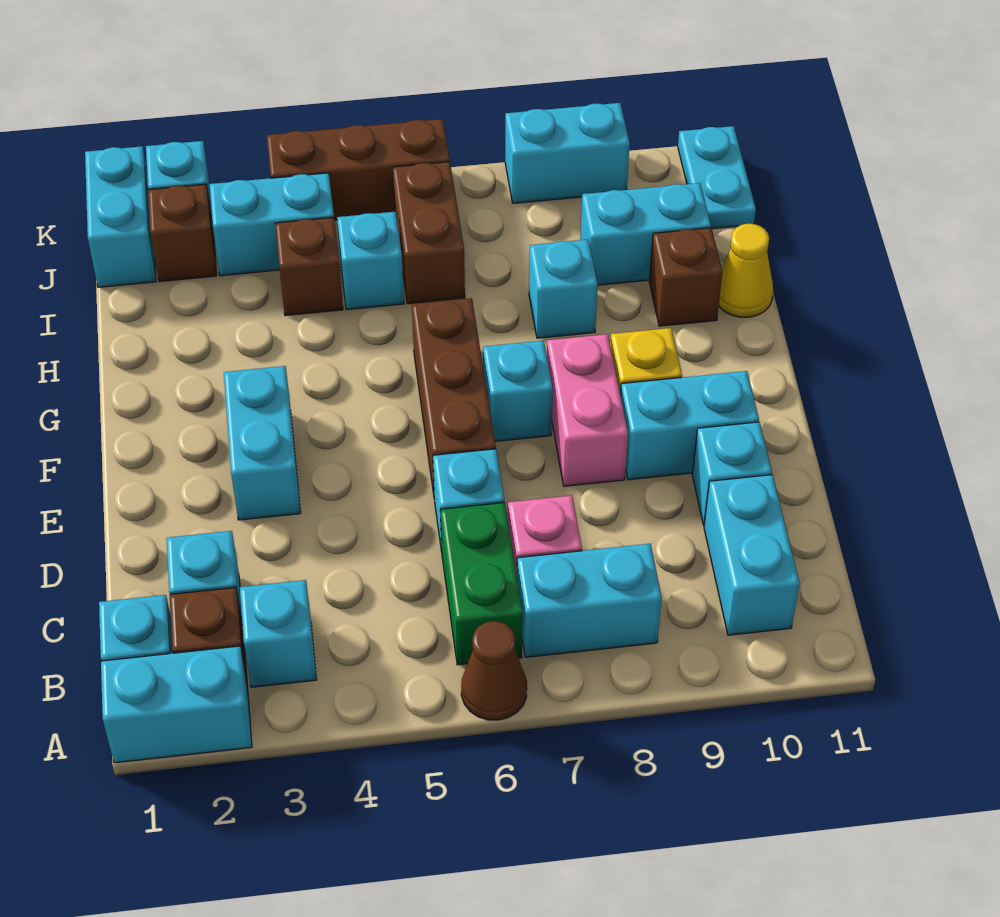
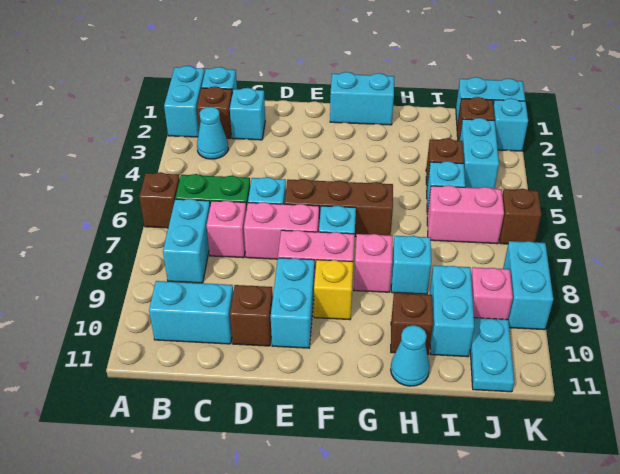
brown cone A6 level 1 -> brown brick A6 level 1
cyan brick B3 level 1 -> cyan cone B3 level 1
none -> pink brick D7:E7 level 1
cyan brick D10 level 1 -> brown brick D10 level 1
cyan brick E3:F3 level 1 -> cyan brick F1:G1 level 1
none -> pink brick G8 level 1
yellow cone H11 level 1 -> cyan cone H11 level 1
brown brick I6:J6 level 1 -> pink brick I6:J6 level 1
none -> pink brick J9 level 1
cyan plate J11:K11 level 1 -> cyan plate J10:J11 level 1
brown brick K4:K6 level 1 -> brown brick K6 level 1

